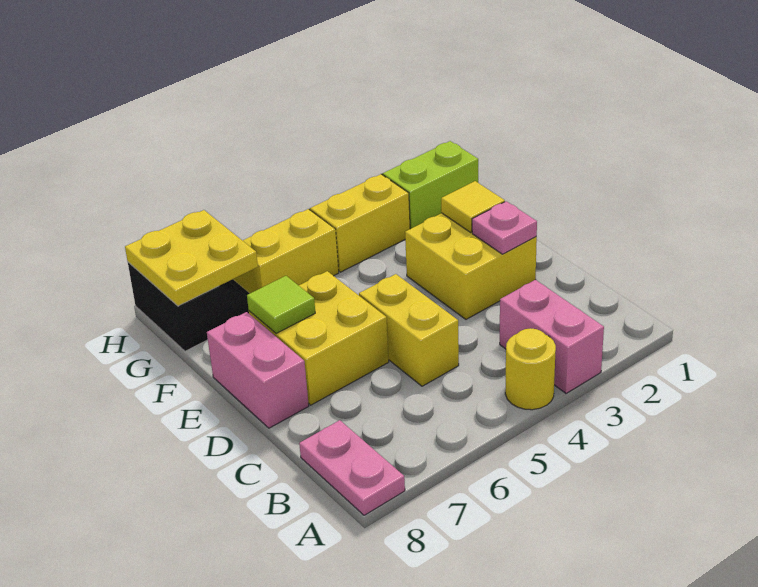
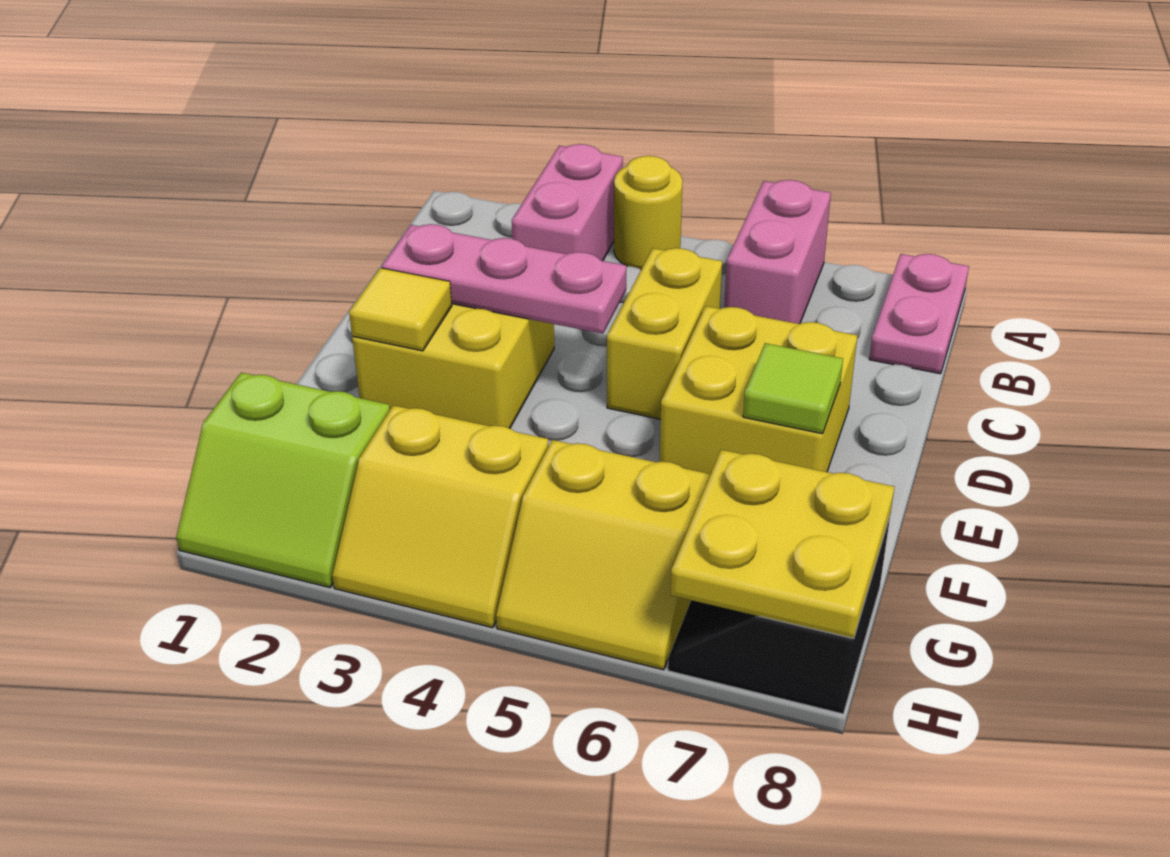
pink plate D2 level 2 -> pink plate D2:D4 level 2
pink brick D8:E8 level 1 -> pink brick A6:B6 level 1

